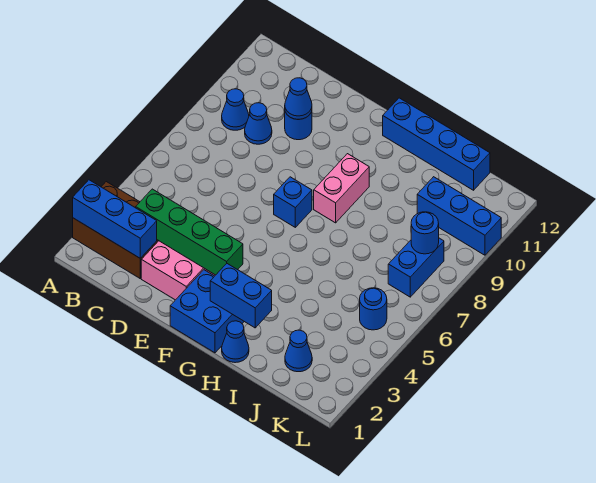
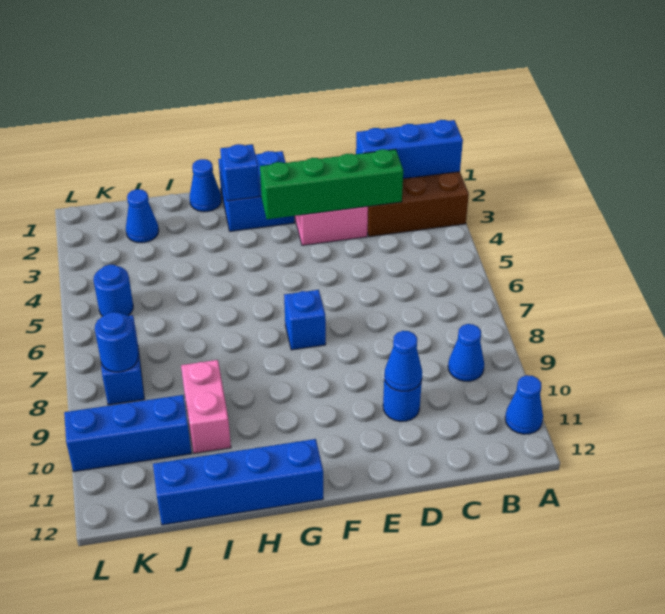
blue cone C9 level 1 -> blue cone A11 level 1
blue brick G2:H2 level 2 -> blue brick G2 level 2
pink brick G8:G9 level 1 -> pink brick I9:I10 level 1

